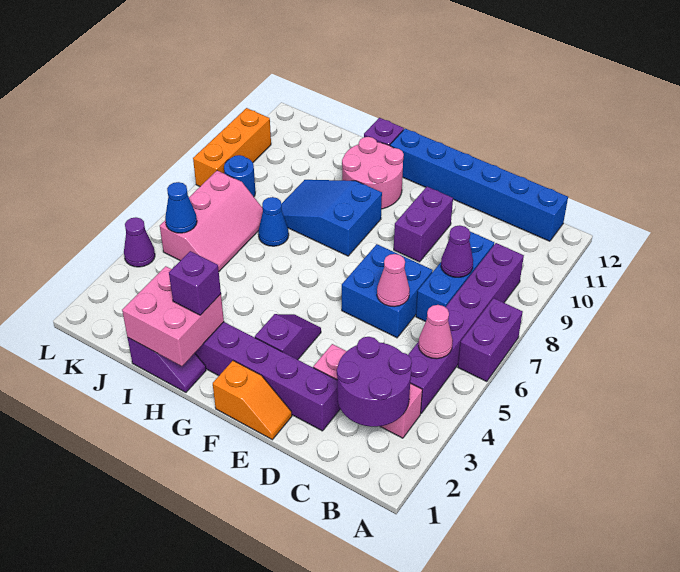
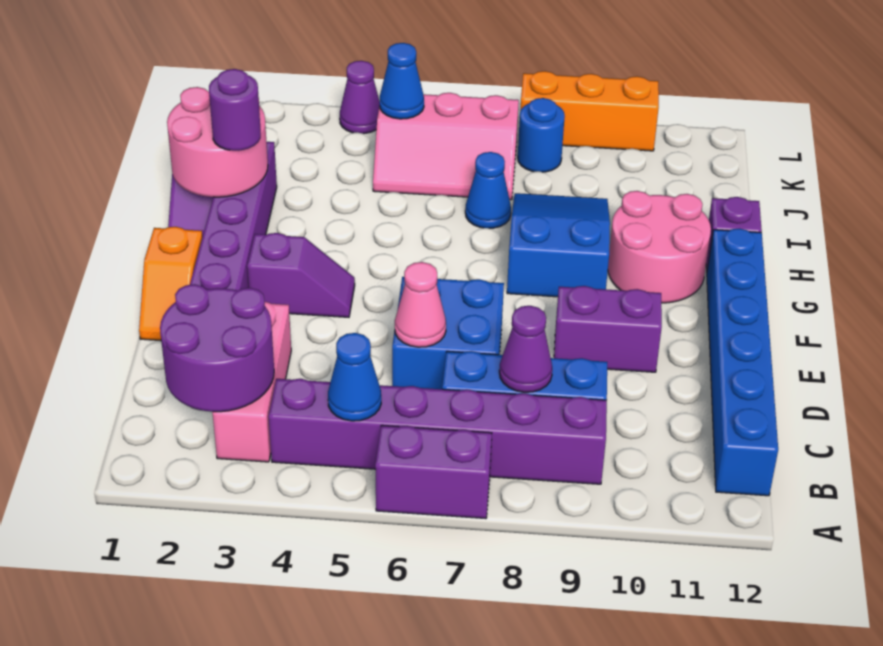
pink cone B5 level 2 -> blue cone B5 level 2
pink brick H1:I2 level 2 -> pink round brick H1:I2 level 2
purple brick H2 level 3 -> purple round brick H2 level 3

